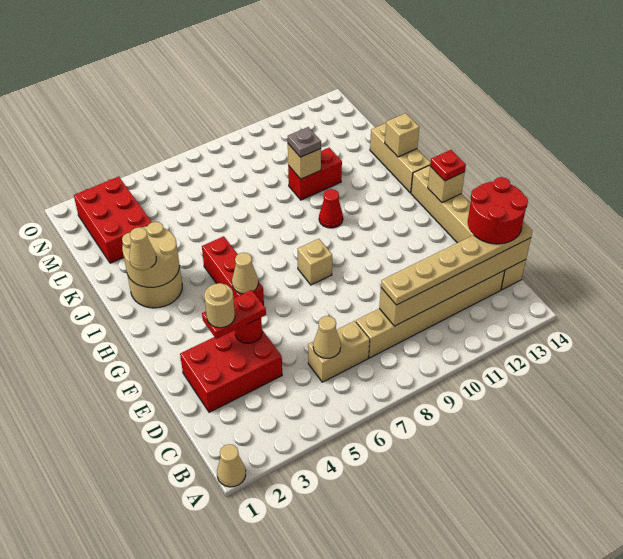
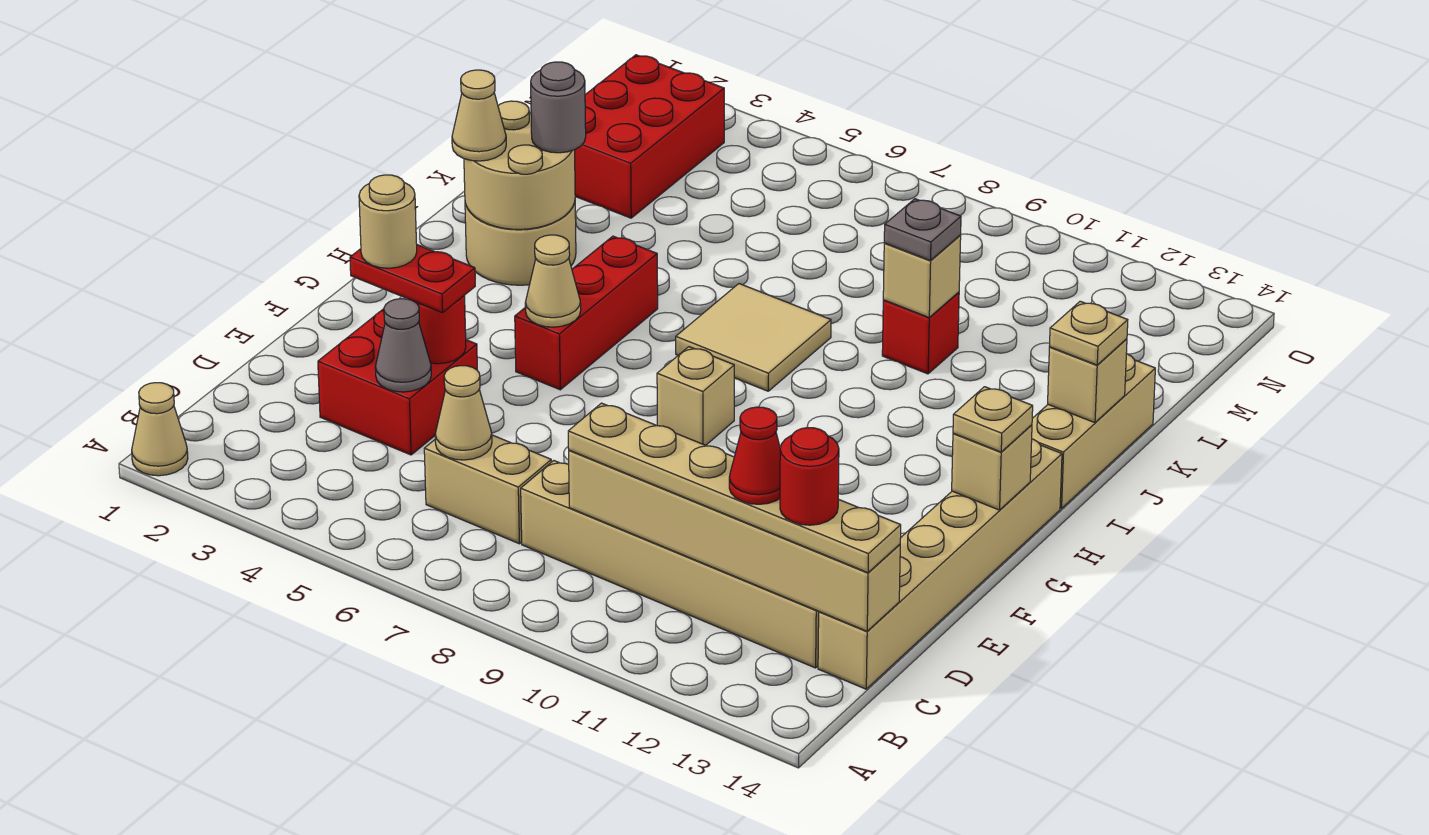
red round brick C13:D14 level 4 -> red round brick C13 level 4
red brick D2:E4 level 1 -> red brick D3:E4 level 1
none -> grey cone D4 level 2
red plate G14 level 3 -> tan plate G14 level 3
none -> tan tile I7:J8 level 1
red cone I10 level 1 -> red cone C12 level 4
none -> grey round brick J3 level 3
none -> tan plate J14 level 3
red brick K10:K11 level 1 -> red brick K10 level 1

